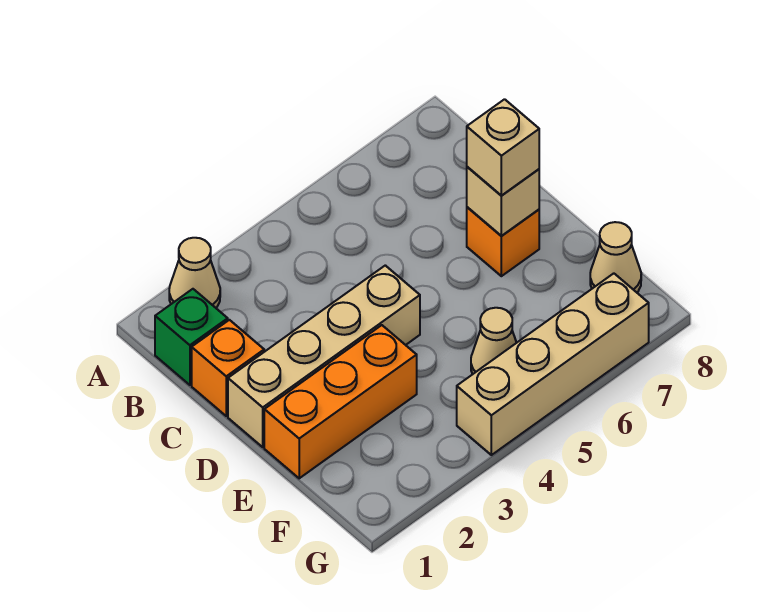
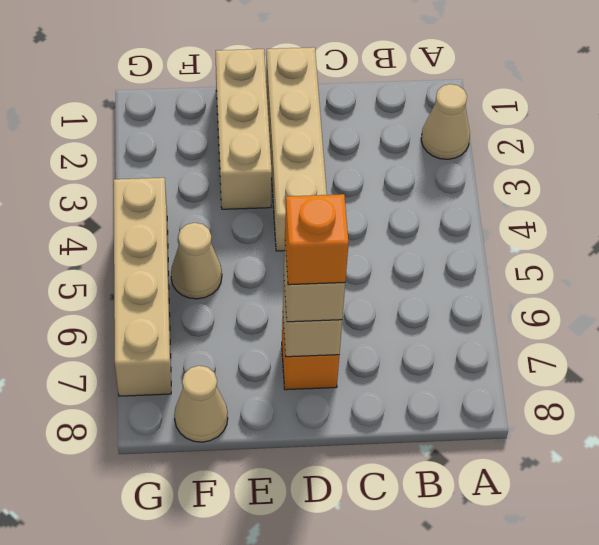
green brick B1 level 1 -> none
orange brick C1 level 1 -> orange brick D7 level 4
orange brick E1:E3 level 1 -> tan brick E1:E3 level 1

